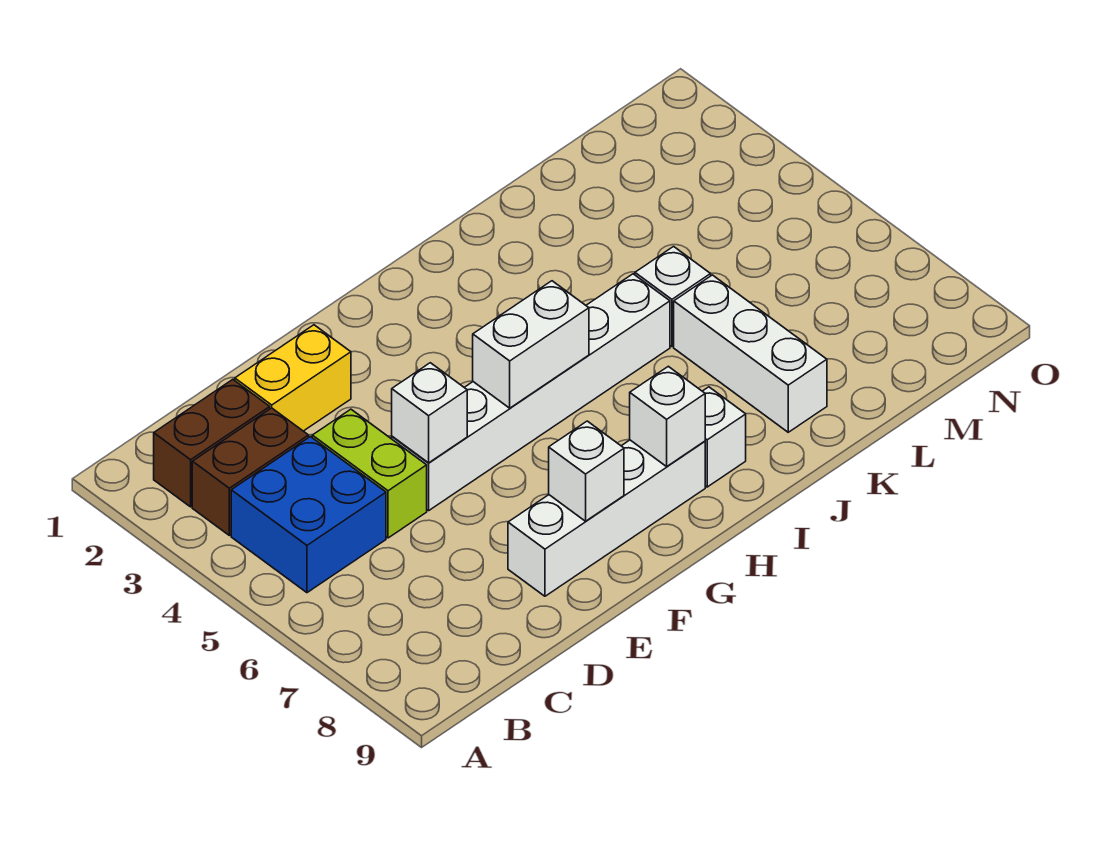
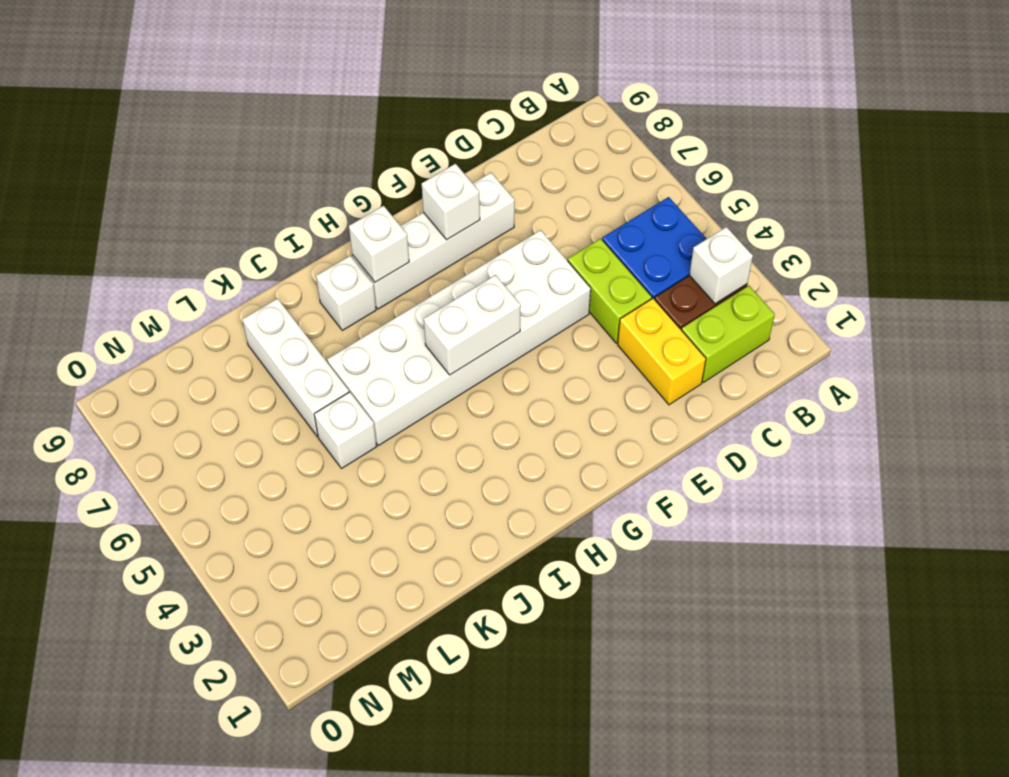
brown brick B2:C2 level 1 -> lime brick B2:C2 level 1
yellow brick D2:E2 level 1 -> yellow brick D2:D3 level 1
white brick E5:J5 level 1 -> white brick E5:J6 level 1
white brick E5 level 2 -> white brick B3 level 2

